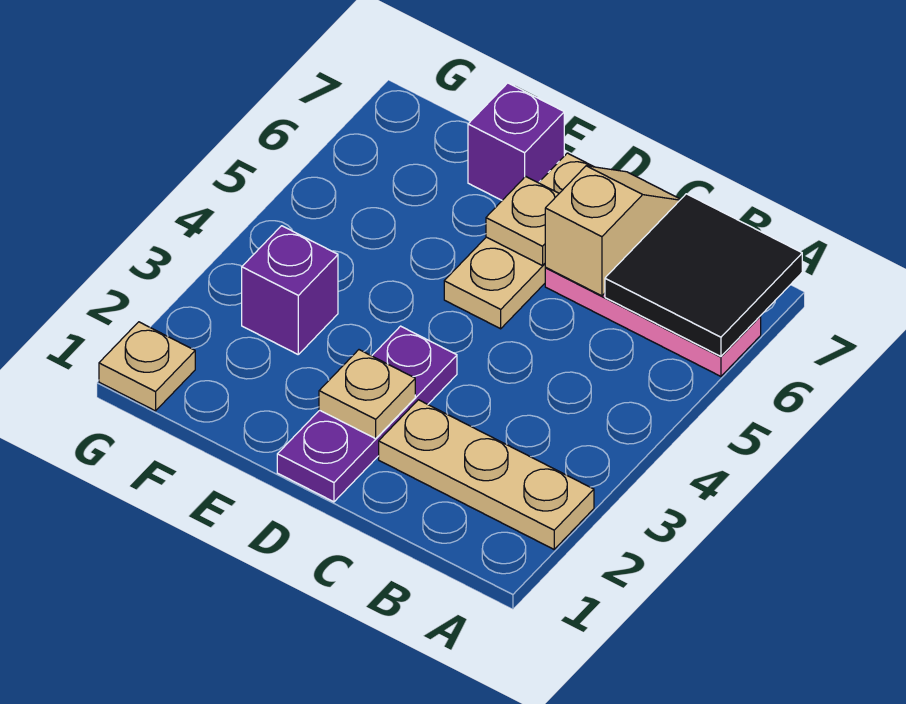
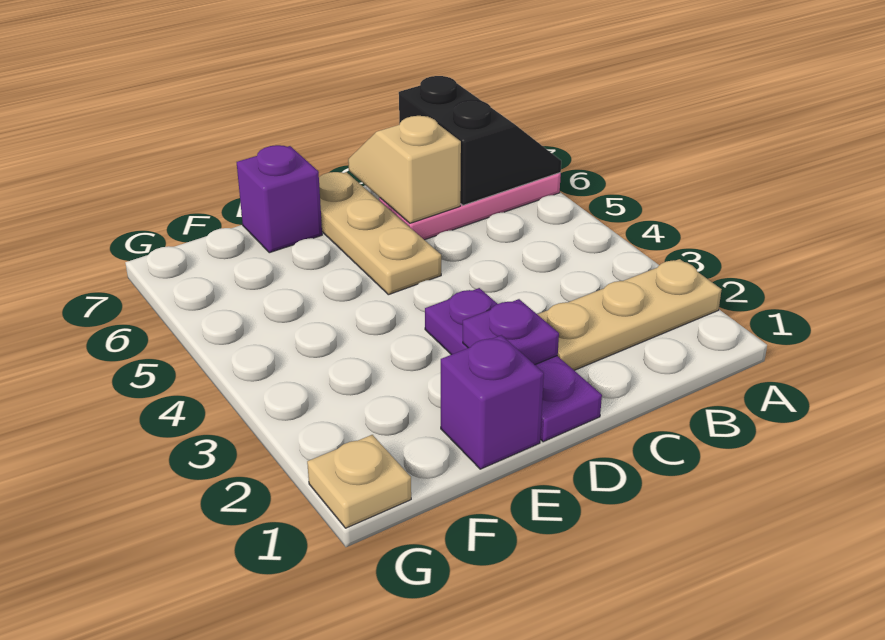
black tile A6:B7 level 2 -> black slope A6:B7 level 2 top B
tan plate D2 level 2 -> purple plate D2 level 2
tan plate D6 level 2 -> none
purple brick F3 level 1 -> purple brick E1 level 1

